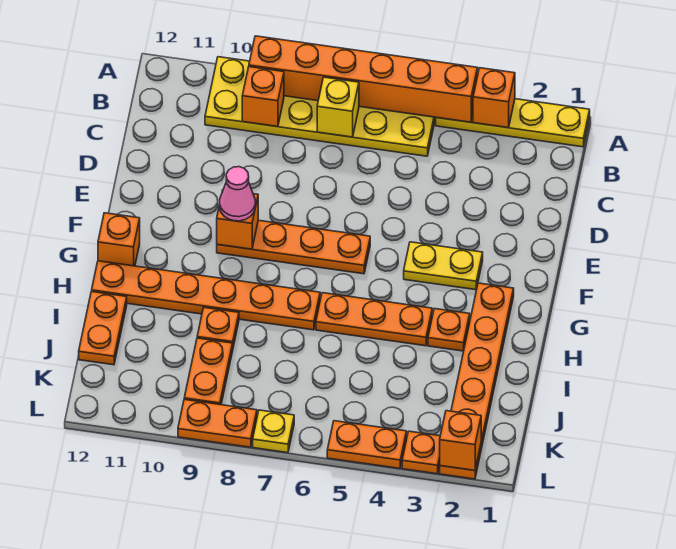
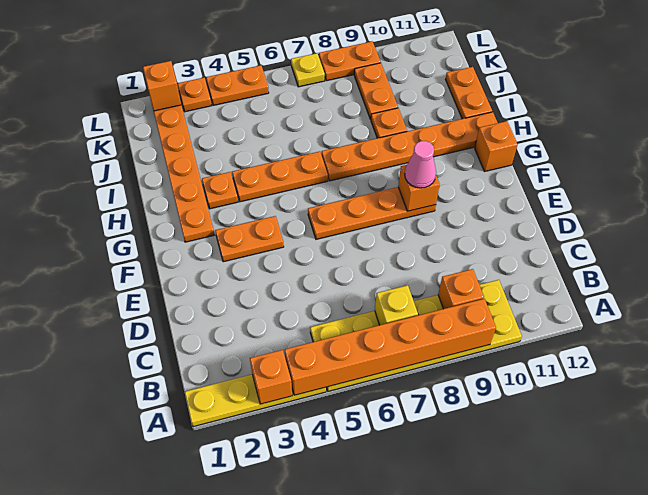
yellow plate F3:F4 level 1 -> orange plate F3:F4 level 1

